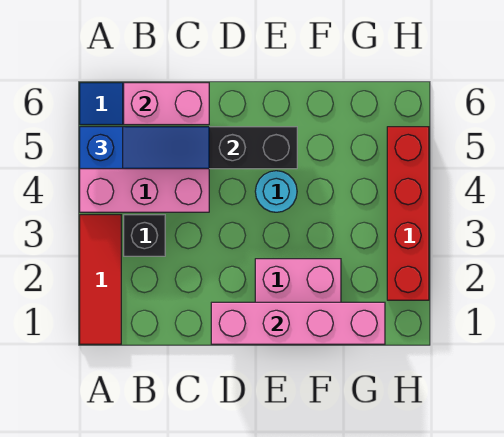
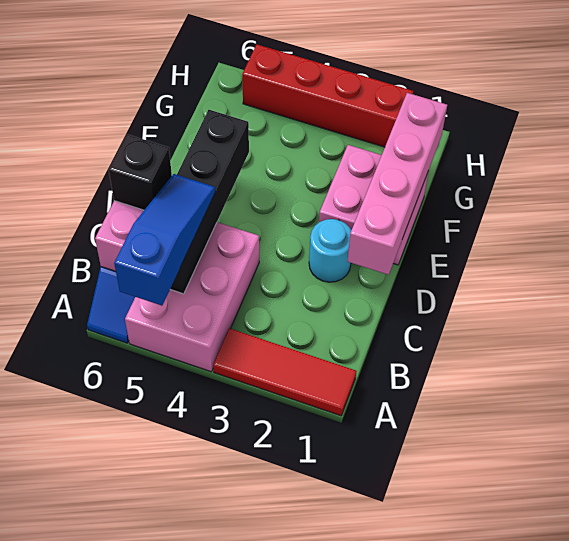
black brick B3 level 1 -> black brick C6 level 3
cyan round brick E4 level 1 -> cyan round brick D2 level 1

